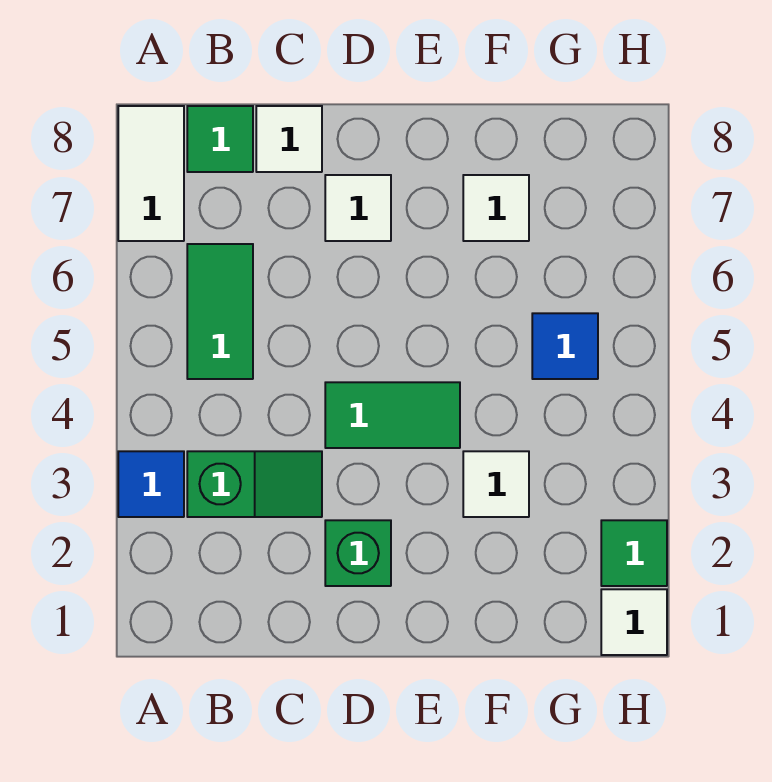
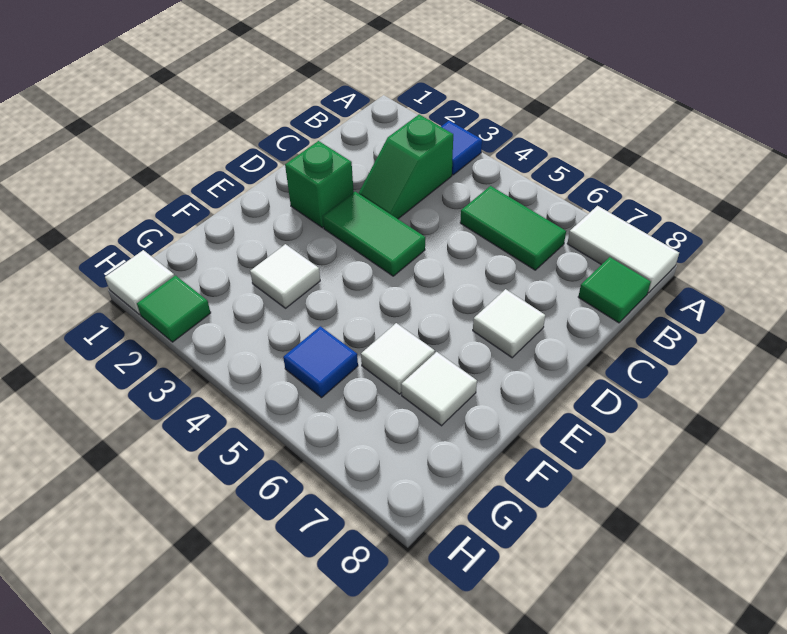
white tile C8 level 1 -> white tile F6 level 1
green tile D4:E4 level 1 -> green tile D3:D4 level 1

